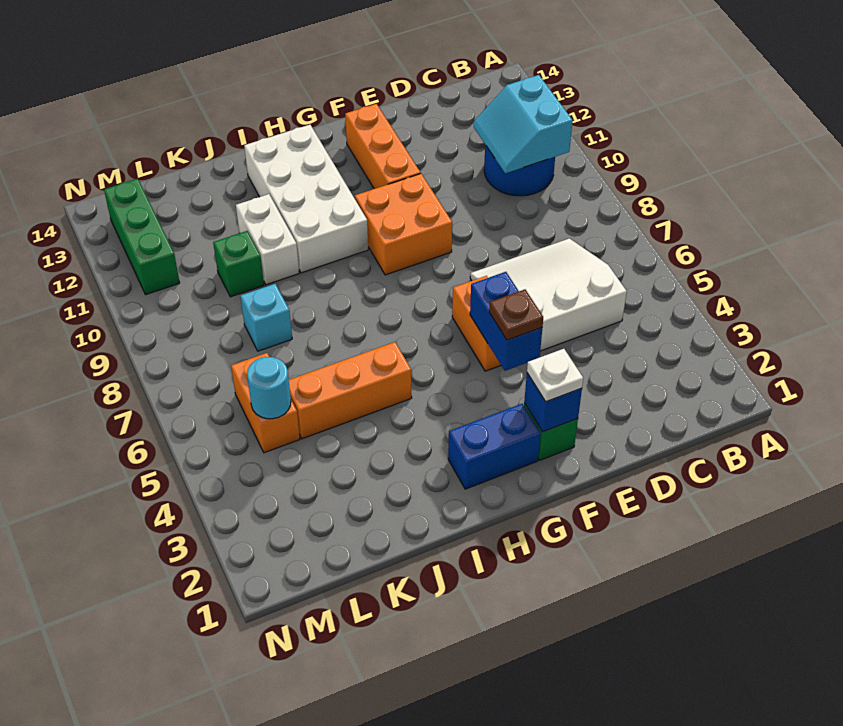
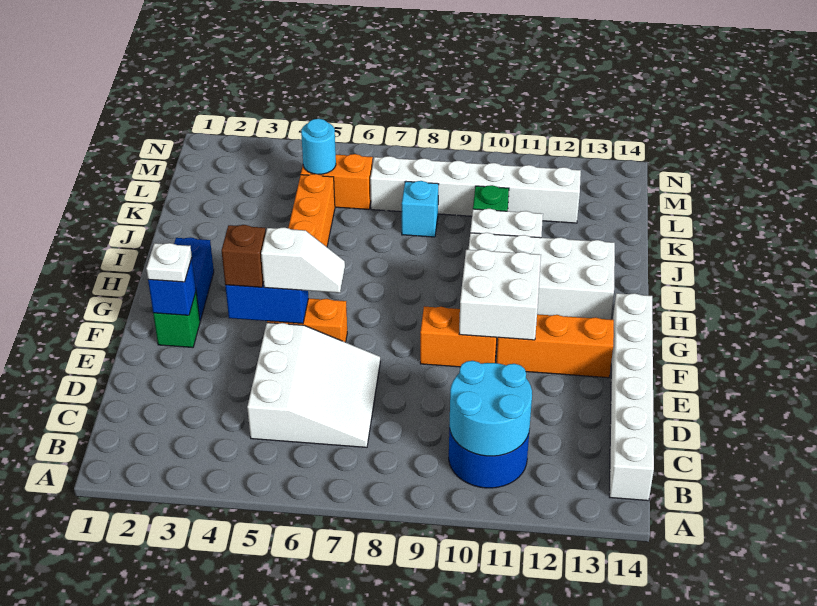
cyan slope B10:C11 level 2 top B -> cyan round brick B10:C11 level 2
none -> white brick B14:G14 level 1
brown plate F4 level 3 -> brown brick F4 level 3
none -> white slope F5:F6 level 3 top 5
orange brick F9:G10 level 1 -> orange brick F9:F10 level 1
none -> white brick F10:G11 level 2
none -> white brick L7:L12 level 1
green brick M11:M13 level 1 -> none

